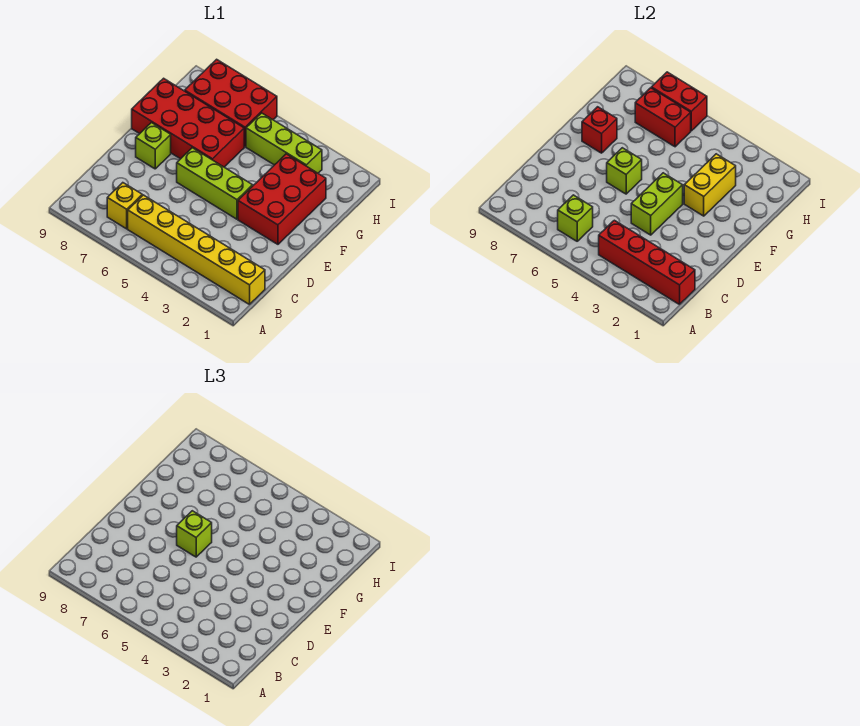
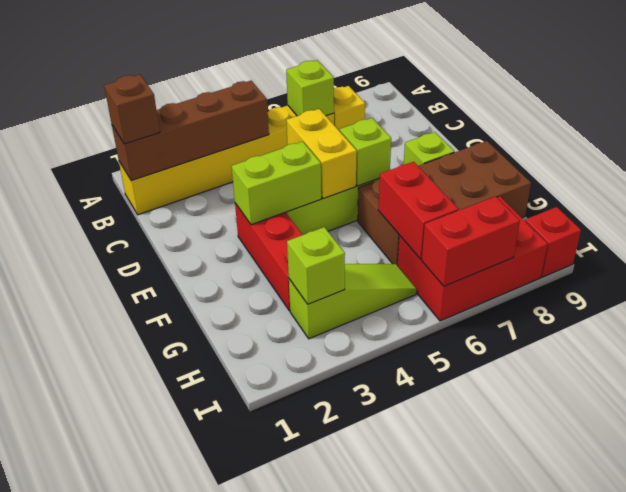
red brick B1:B4 level 2 -> brown brick B1:B4 level 2
none -> brown brick B1 level 3
lime brick D4:E4 level 2 -> lime brick E3:E4 level 2
red brick E2:G3 level 1 -> red brick E3:G3 level 1
lime brick E6 level 3 -> lime brick H3 level 2
yellow brick F3:G3 level 2 -> yellow brick D5:E5 level 2
red brick F6:G9 level 1 -> brown brick F6:G9 level 1
red brick F8 level 2 -> red brick I9 level 1
lime brick H3:H5 level 1 -> lime slope H3:H5 level 1 top 3
red brick H6:H7 level 2 -> red brick G6:H6 level 2

